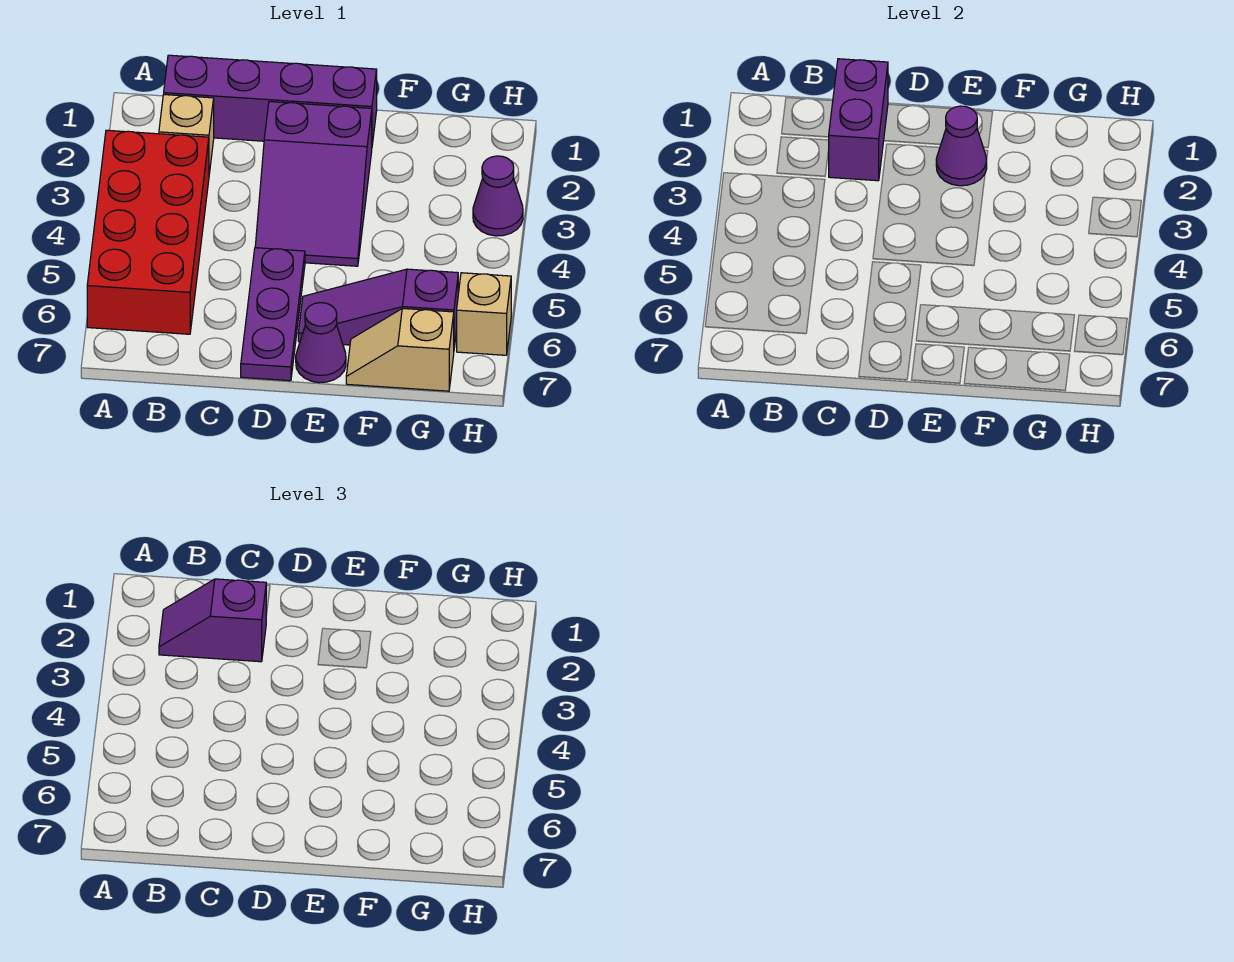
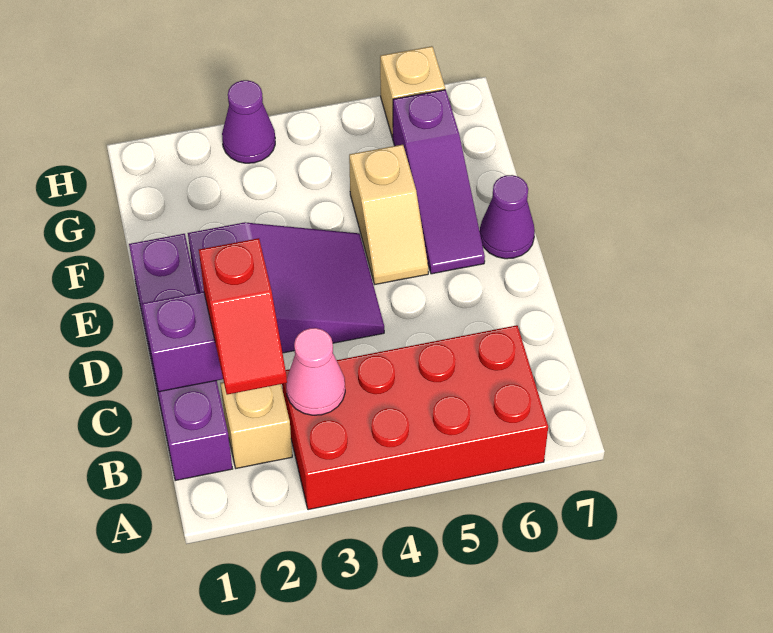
purple slope B2:C2 level 3 top C -> red slope B2:C2 level 3 top C
none -> pink cone B3 level 2
purple plate D5:D7 level 1 -> none
purple cone E2 level 2 -> none
tan slope F7:G7 level 1 top G -> tan slope E5:F5 level 1 top F

